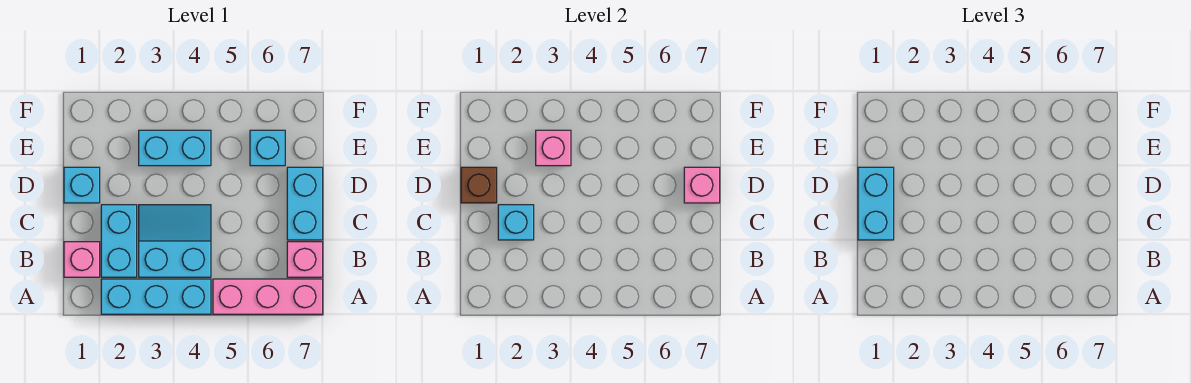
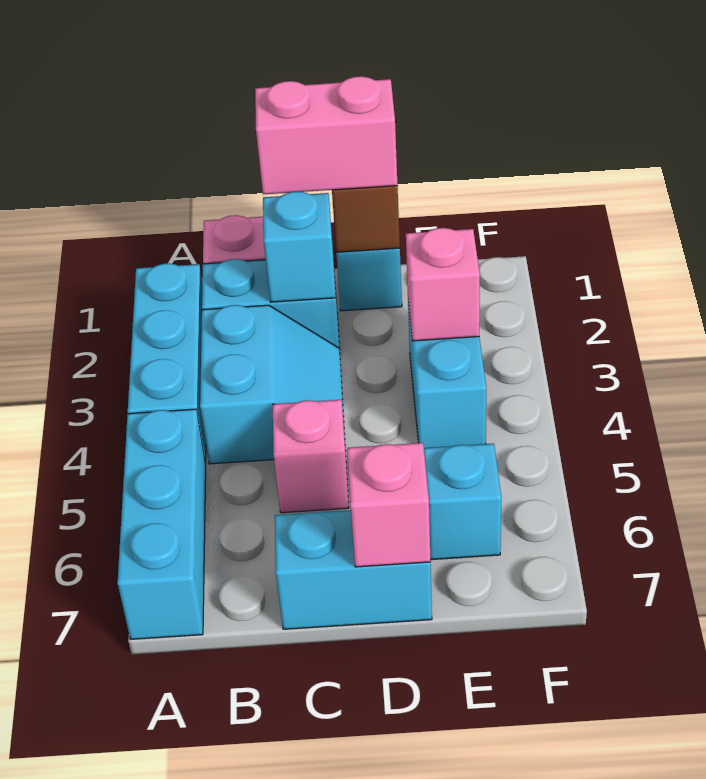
pink brick A5:A7 level 1 -> cyan brick A5:A7 level 1
pink brick B7 level 1 -> pink brick C5 level 1
cyan brick C1:D1 level 3 -> pink brick C1:D1 level 3

